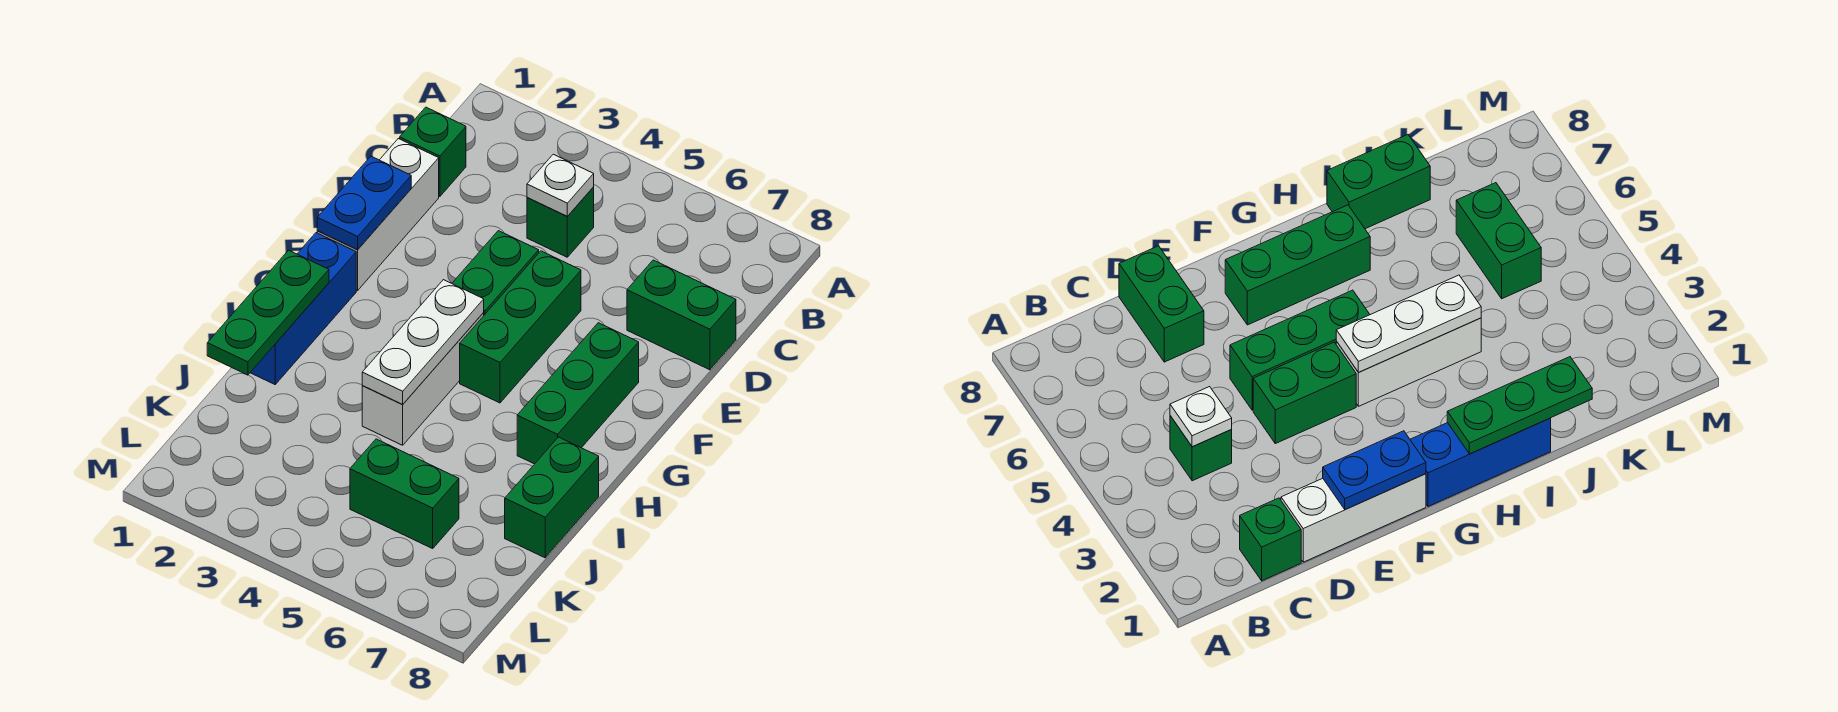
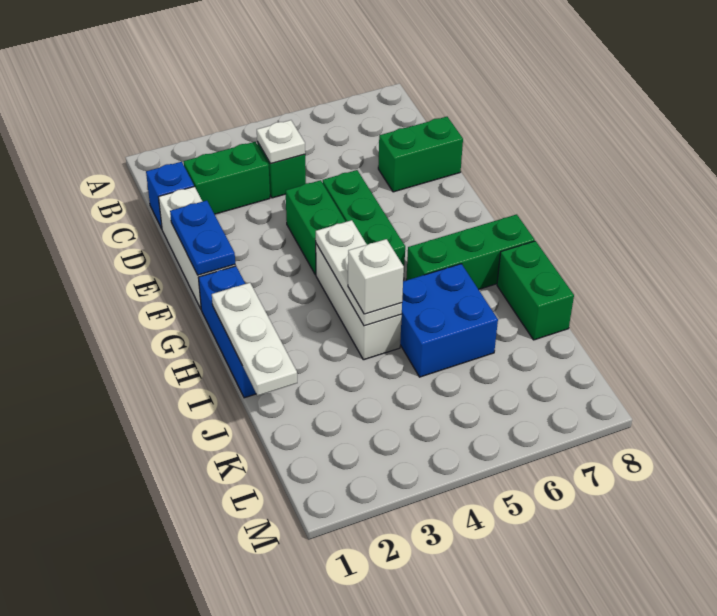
green brick C1 level 1 -> blue brick C1 level 1
green brick F7:H7 level 1 -> green brick H6:H8 level 1
green plate H1:J1 level 2 -> white plate H1:J1 level 2
none -> white brick I4 level 3
none -> blue brick I5:J6 level 1
green brick K5:K6 level 1 -> green brick C2:C3 level 1

